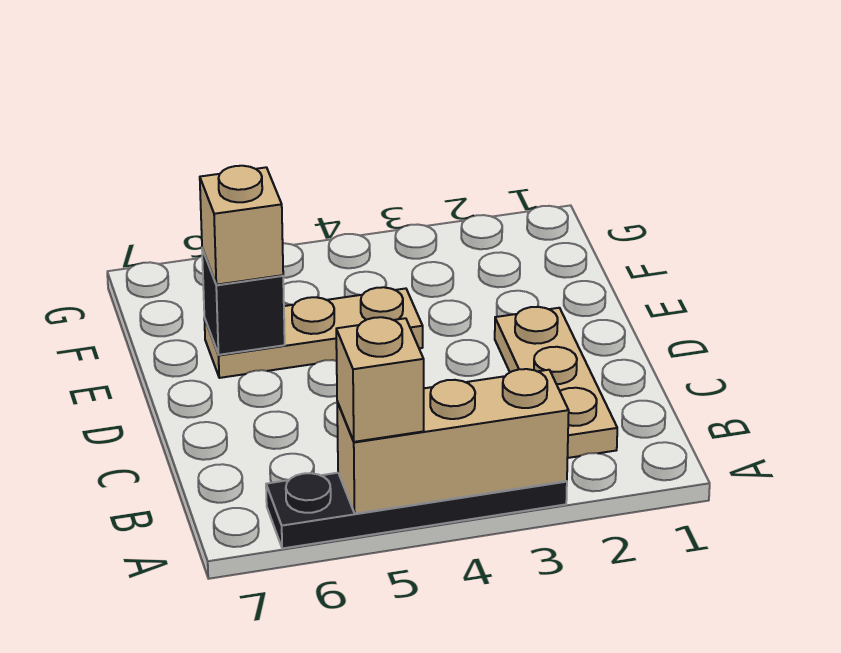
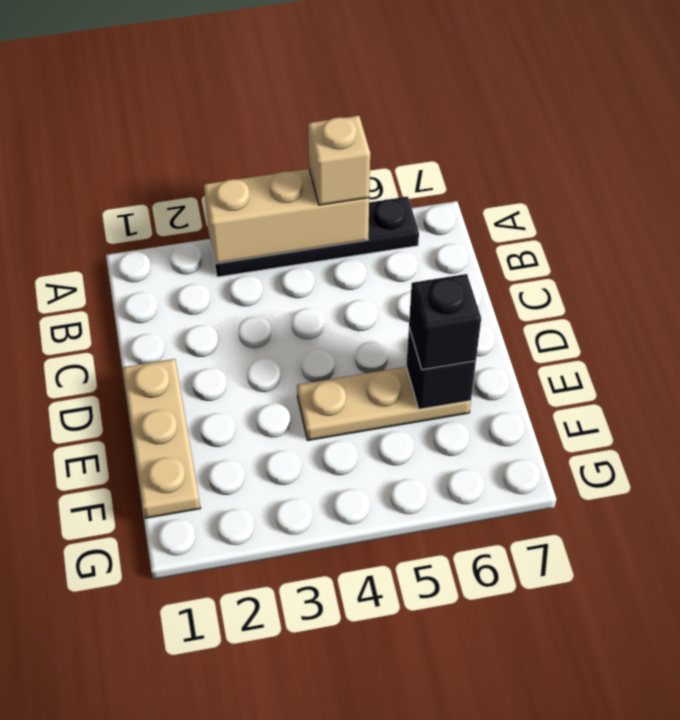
tan plate B2:D2 level 1 -> tan plate D1:F1 level 1
tan brick E6 level 3 -> black brick E6 level 3

